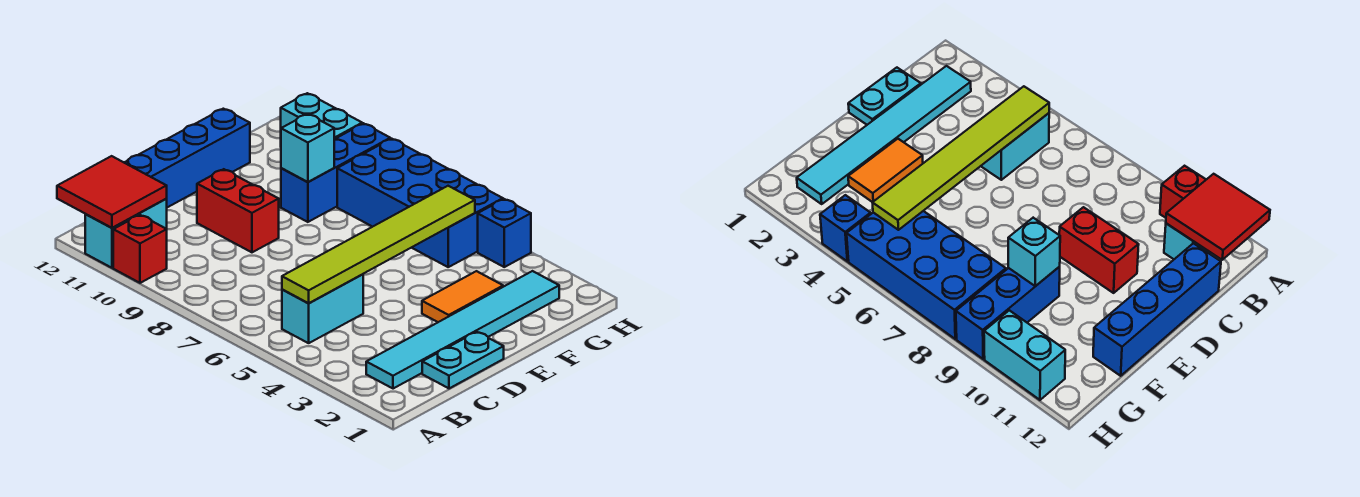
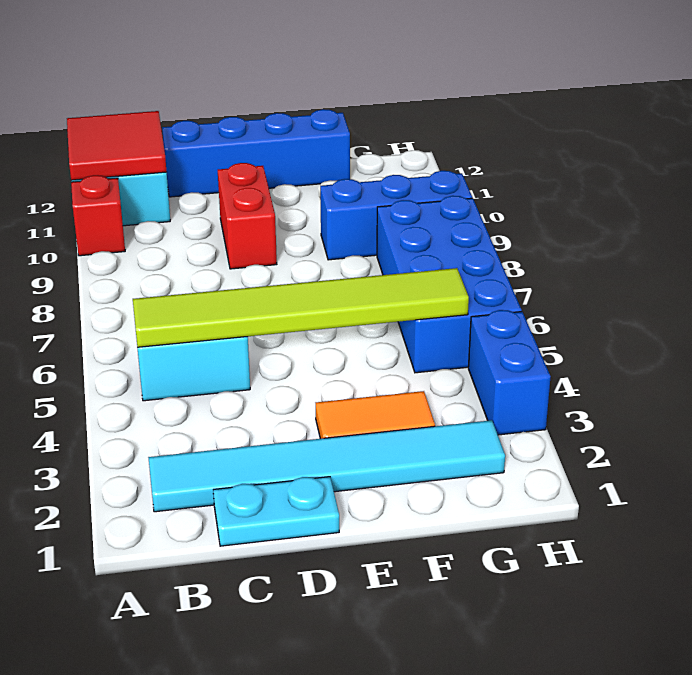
cyan brick F9 level 2 -> none
blue brick H4 level 1 -> blue brick H3:H4 level 1
cyan brick H10:H11 level 1 -> none

